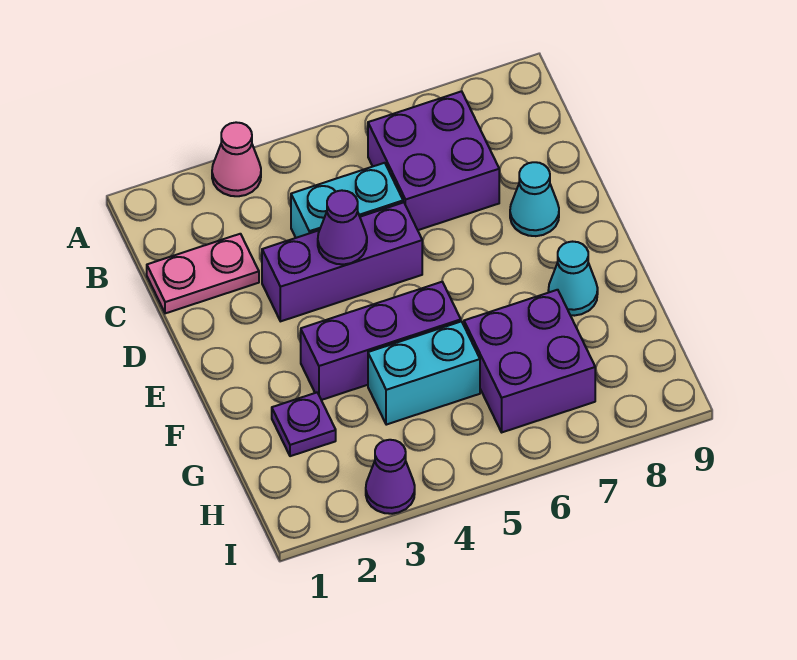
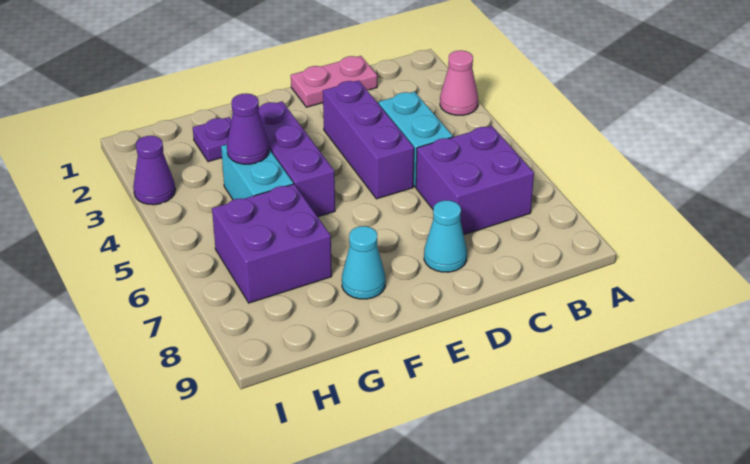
pink plate C1:C2 level 1 -> pink plate C1:D1 level 1
purple cone D4 level 2 -> purple cone G4 level 2

